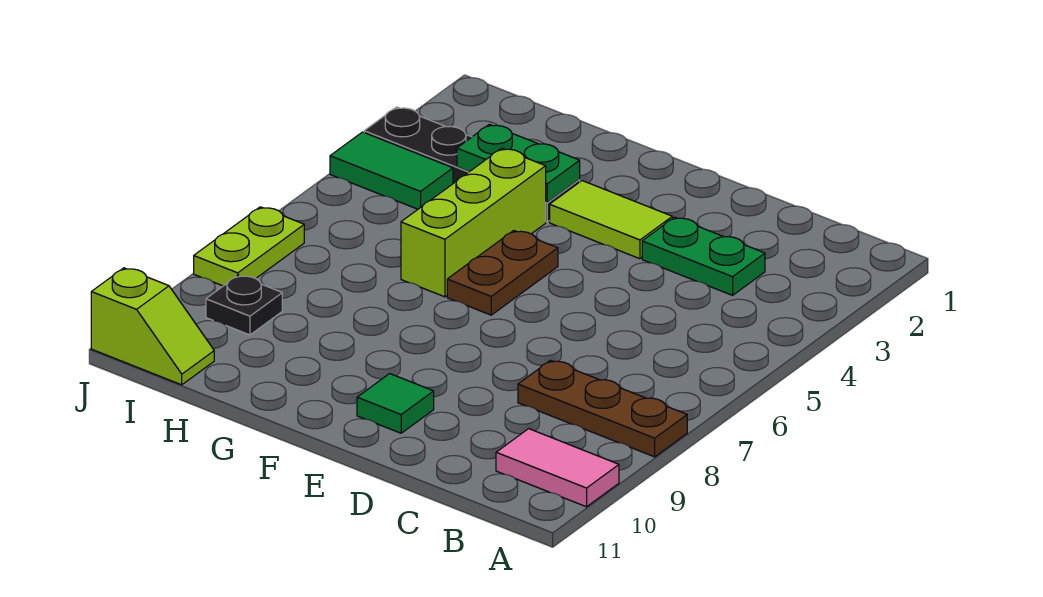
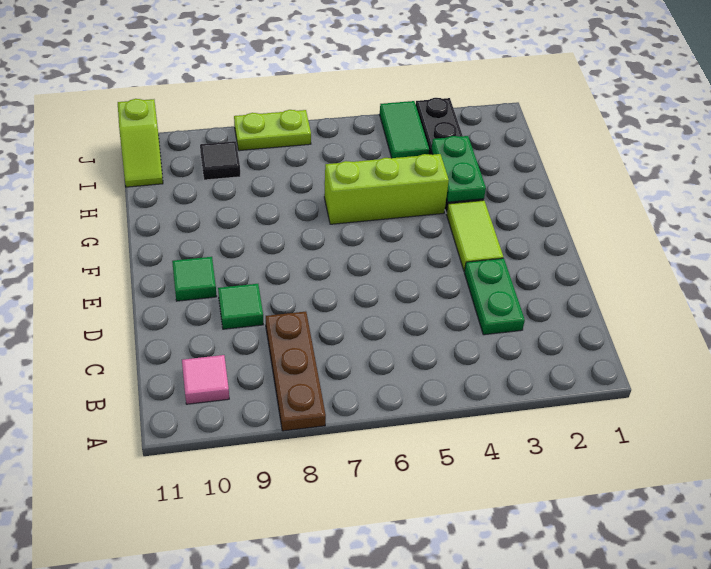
pink tile A10:B10 level 1 -> pink tile B10 level 1
none -> green tile D9 level 1
brown plate F5:F6 level 1 -> none
black plate I9 level 1 -> black tile I9 level 1

